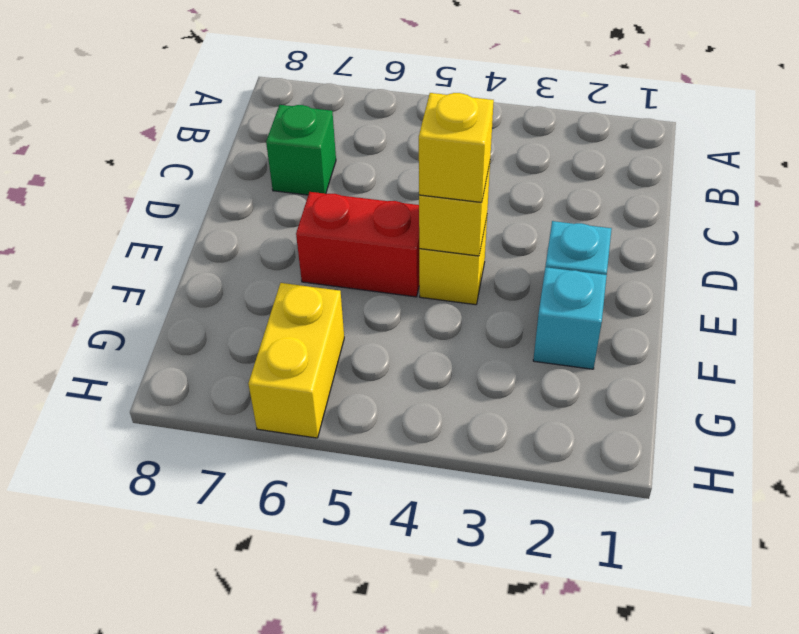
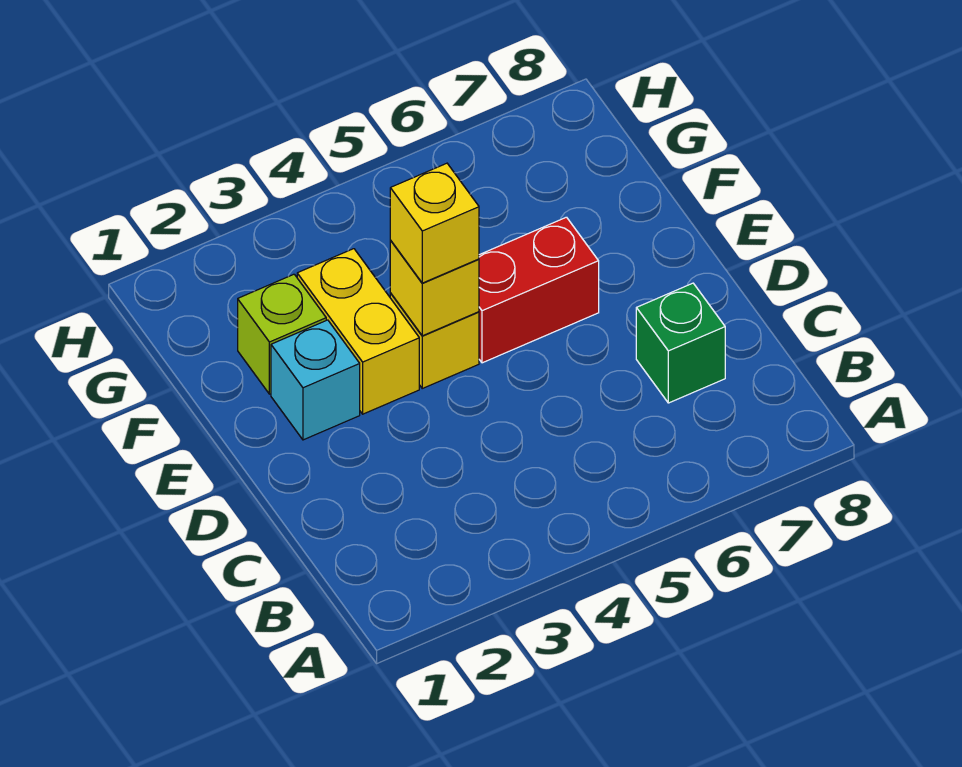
cyan brick F2 level 1 -> lime brick F2 level 1
yellow brick G6:H6 level 1 -> yellow brick E3:F3 level 1

